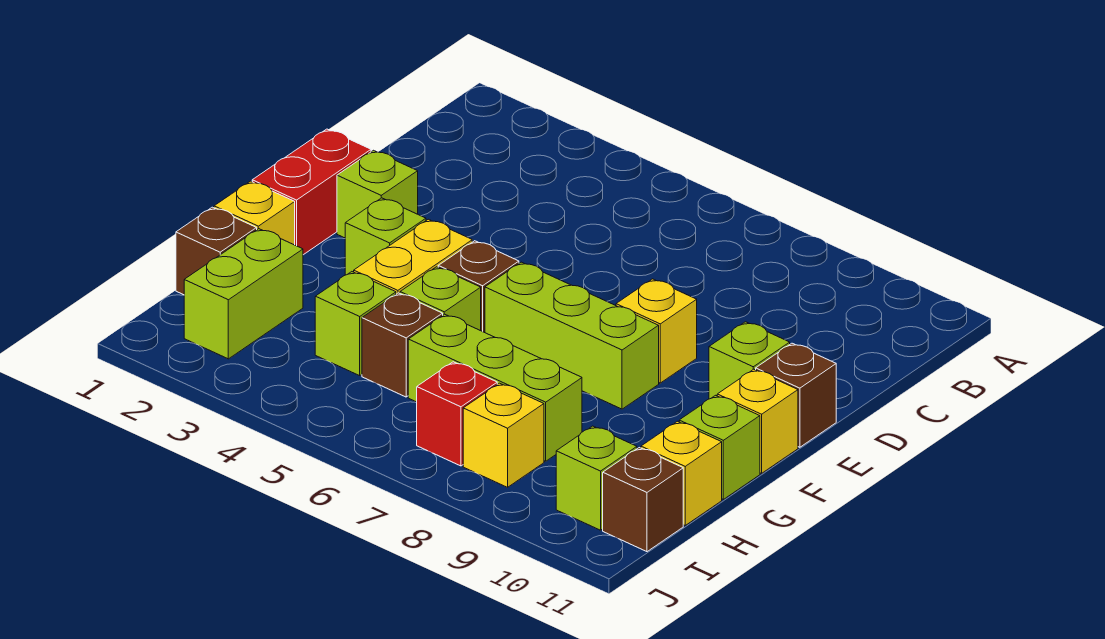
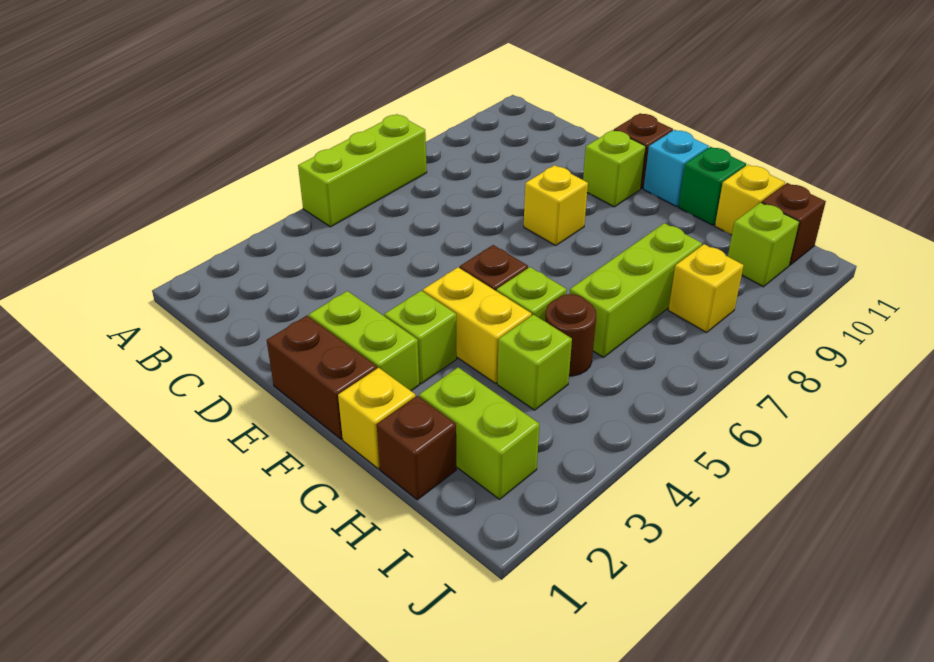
red brick E1:F1 level 1 -> brown brick E1:F1 level 1
lime brick E2 level 1 -> lime brick E2:F2 level 1
lime brick F6:F8 level 1 -> lime brick A5:A7 level 1
yellow brick F11 level 1 -> cyan brick F11 level 1
lime brick G11 level 1 -> green brick G11 level 1
brown brick H5 level 1 -> brown round brick H5 level 1
red brick I7 level 1 -> none

